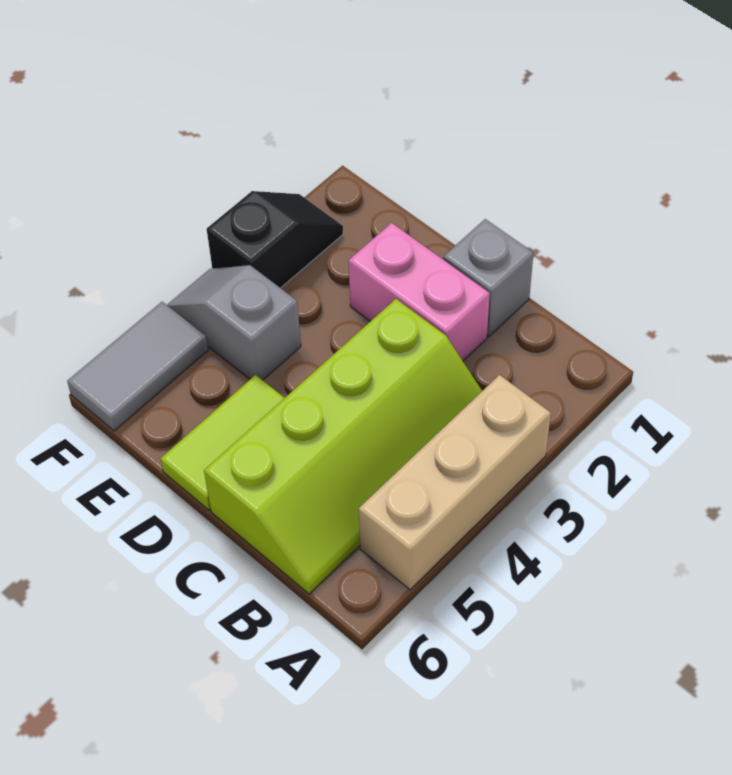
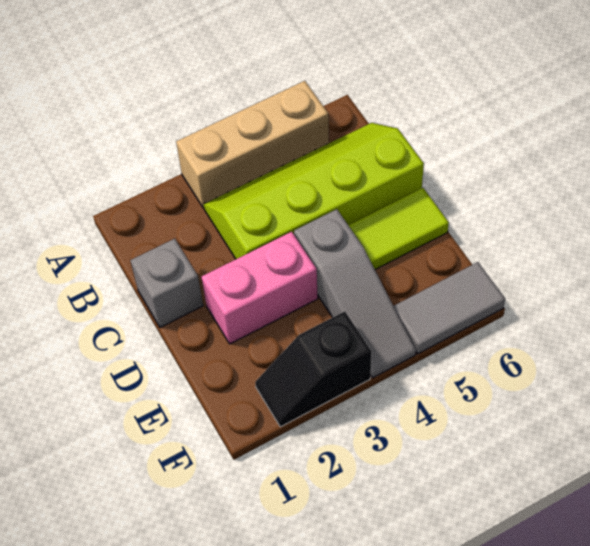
pink brick C2:D2 level 1 -> pink brick D2:D3 level 1
grey slope E4:F4 level 1 top E -> grey slope D4:F4 level 1 top D

